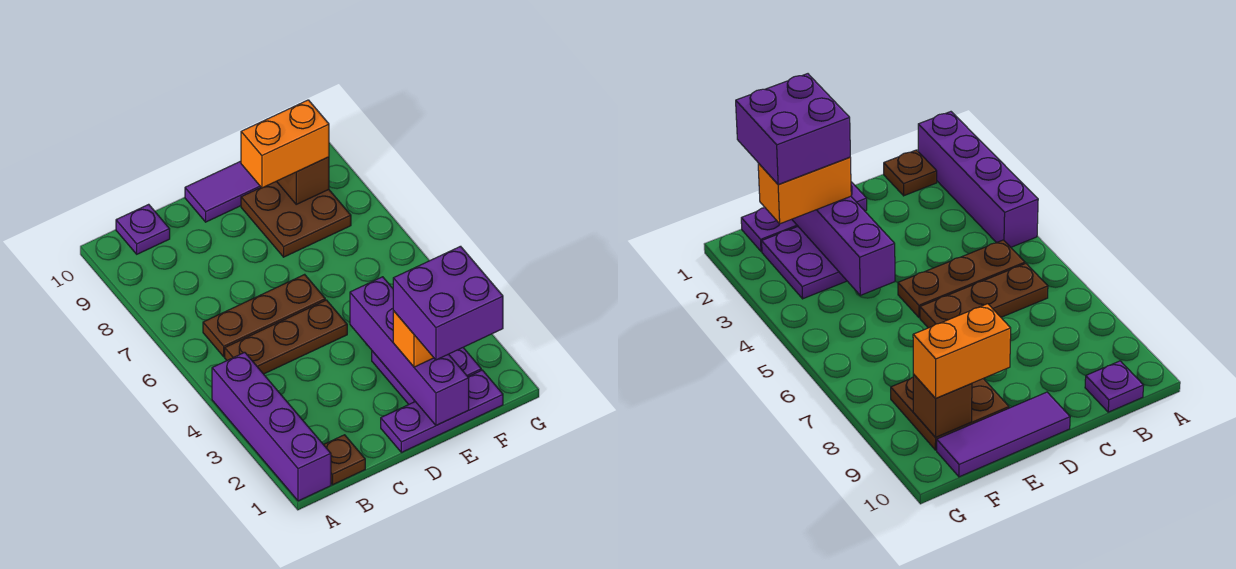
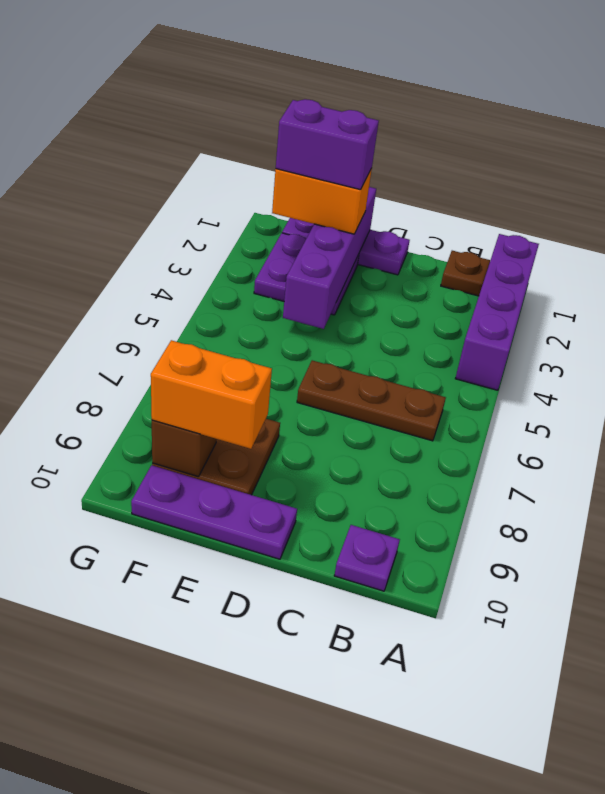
brown plate B5:D5 level 1 -> none
purple tile D10:F10 level 1 -> purple plate D10:F10 level 1
purple brick E1:F2 level 4 -> purple brick E2:F2 level 4

